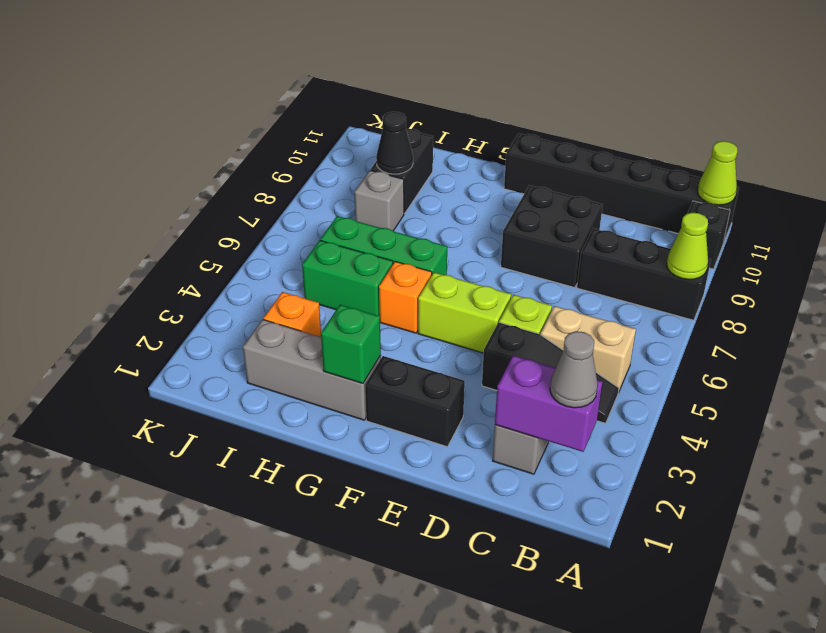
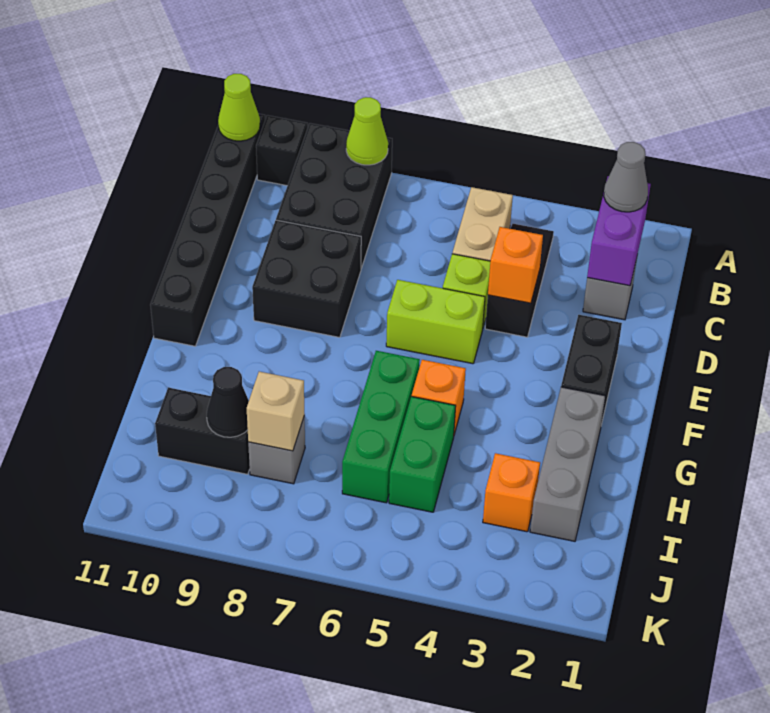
black brick A8:C8 level 1 -> black brick A8:C9 level 1
none -> orange brick D4 level 2
lime brick E5:F5 level 1 -> lime brick E5:E6 level 1
green brick G2 level 2 -> none
none -> tan brick I8 level 2

